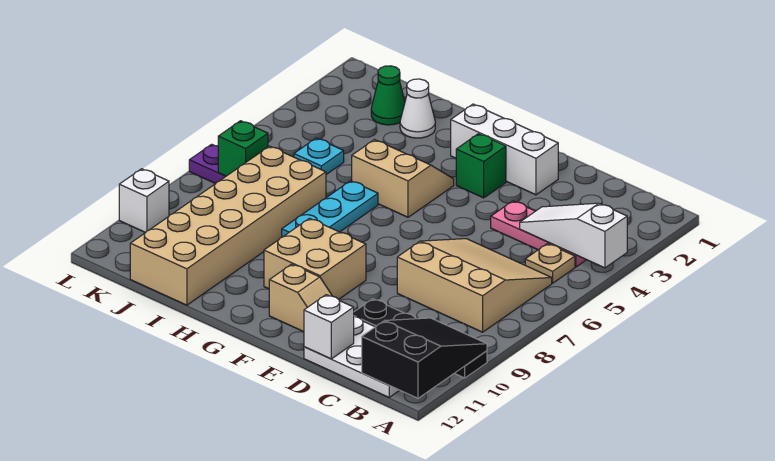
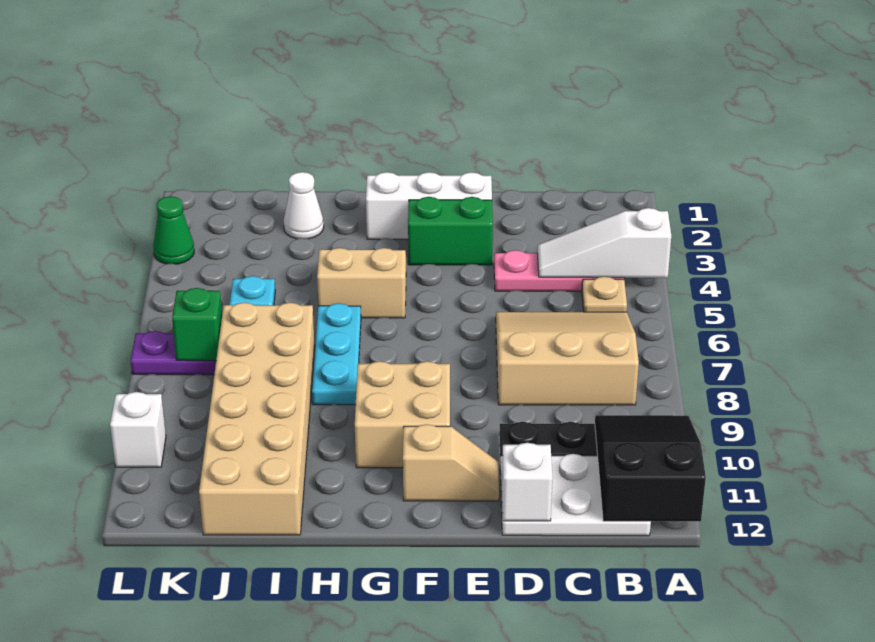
green brick F3 level 1 -> green brick E3:F3 level 1
green cone J2 level 1 -> green cone L3 level 1

